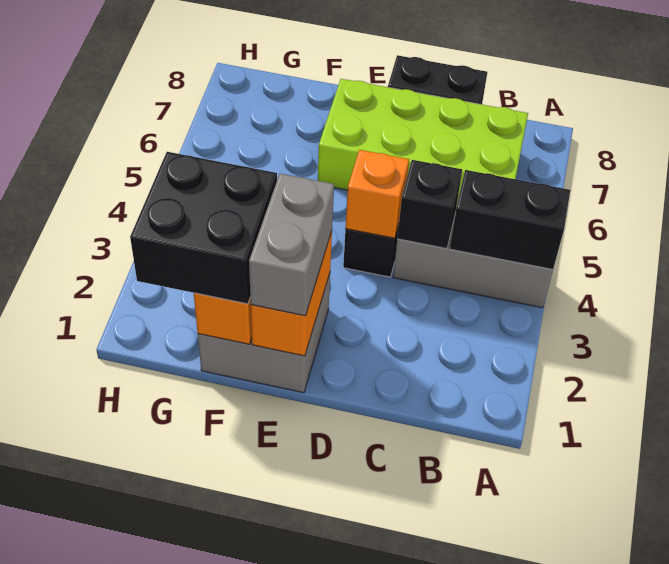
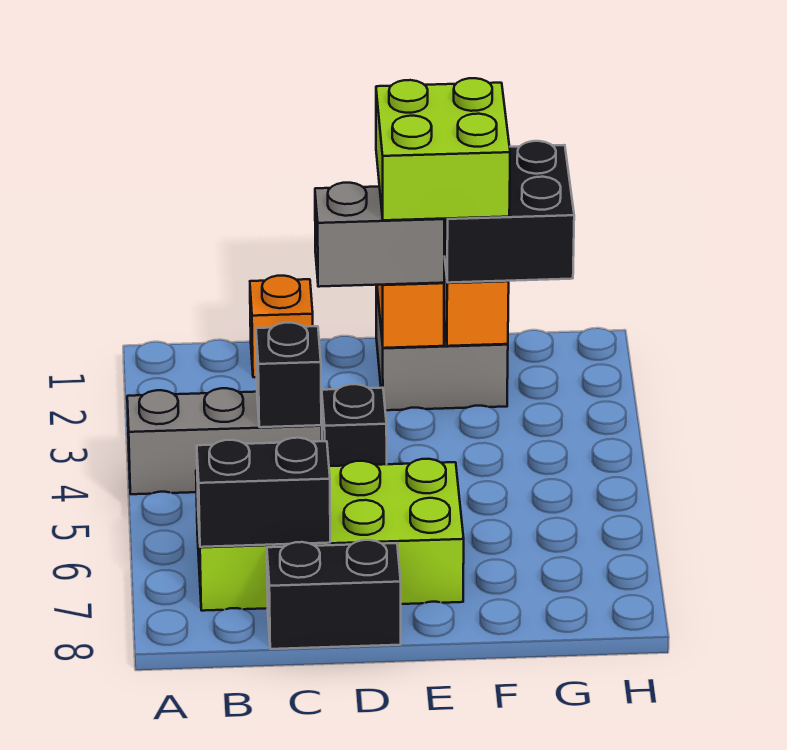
black brick A4:B4 level 2 -> black brick B7:C7 level 2
orange brick D4 level 2 -> orange brick C1 level 1
grey brick E1:E2 level 3 -> grey brick D2:E2 level 3
none -> lime brick E1:F2 level 4

